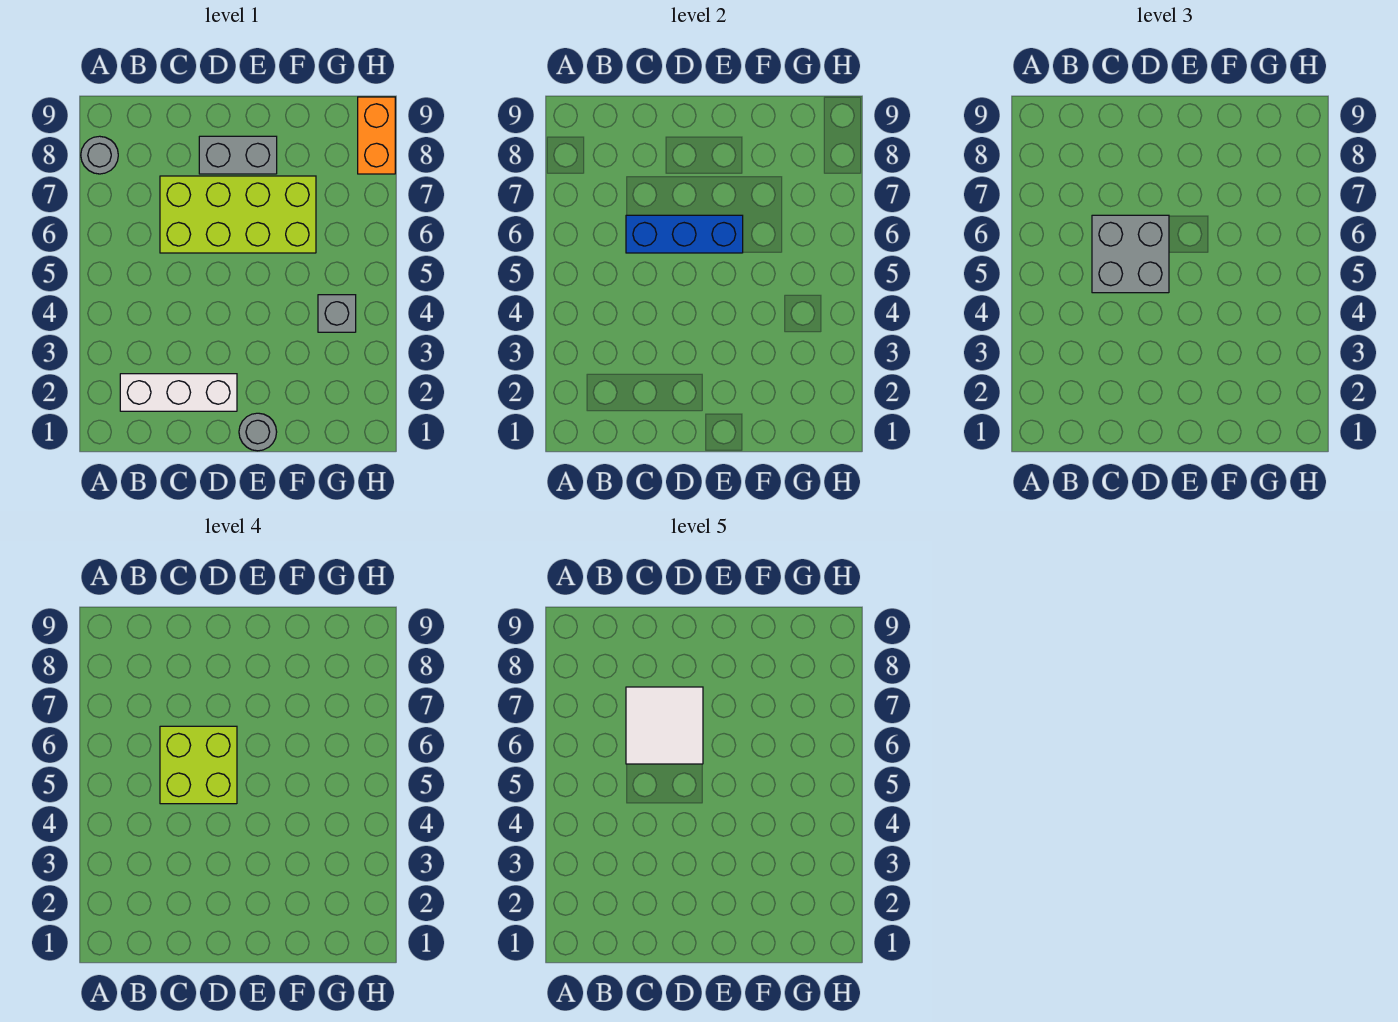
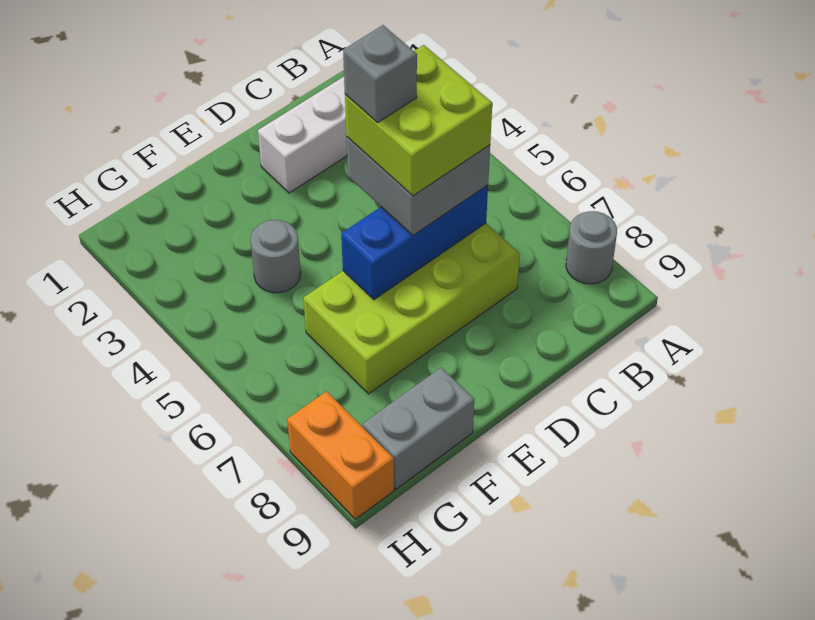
white tile C6:D7 level 5 -> none
grey brick D8:E8 level 1 -> grey brick F9:G9 level 1
grey round brick E1 level 1 -> grey round brick F4 level 1
grey brick G4 level 1 -> grey brick D5 level 5

